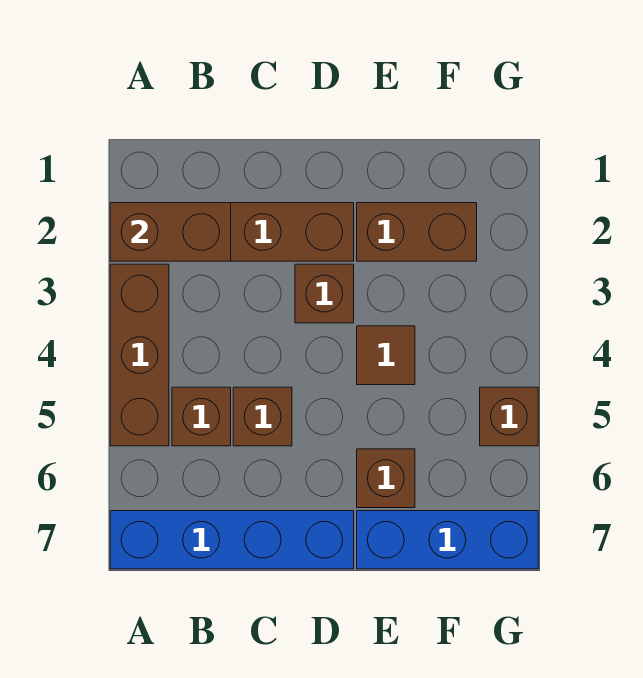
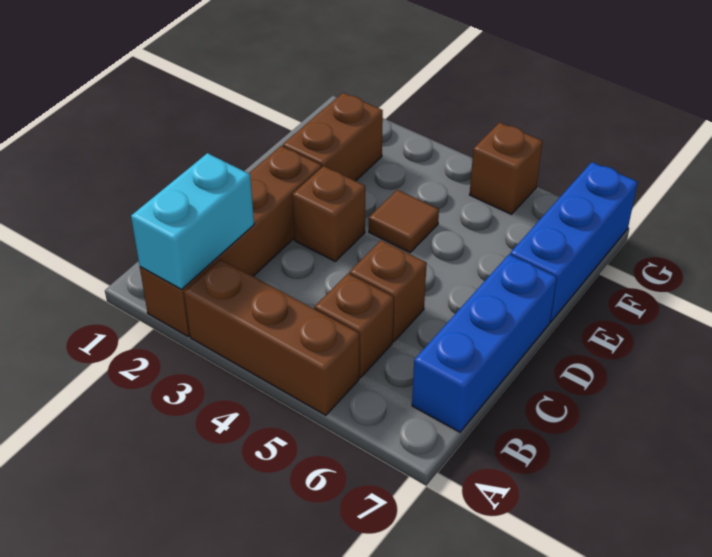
brown brick A2:B2 level 2 -> cyan brick A2:B2 level 2
blue brick A7:D7 level 1 -> blue brick B7:D7 level 1
brown brick E6 level 1 -> none

